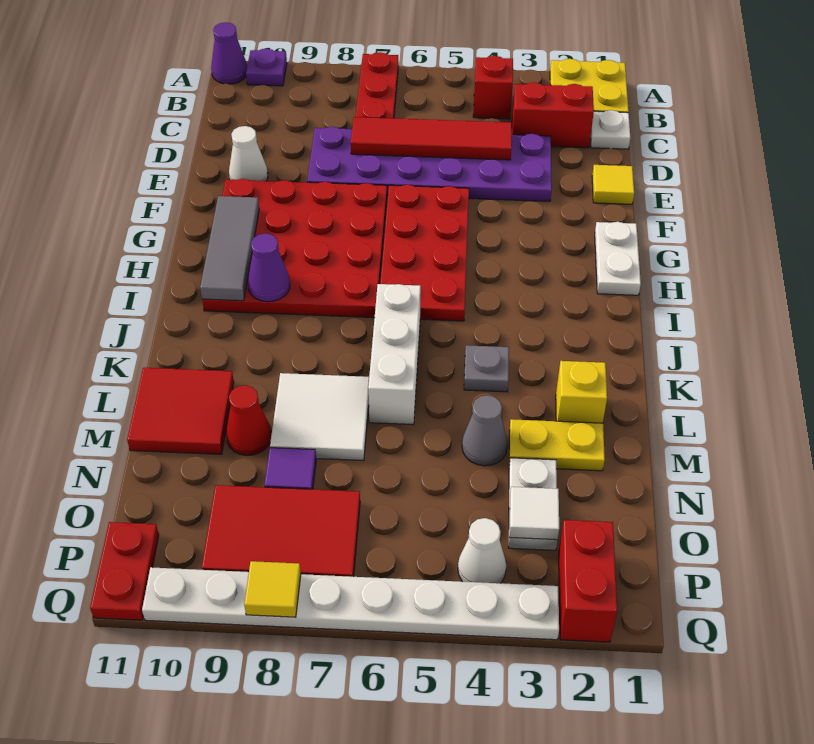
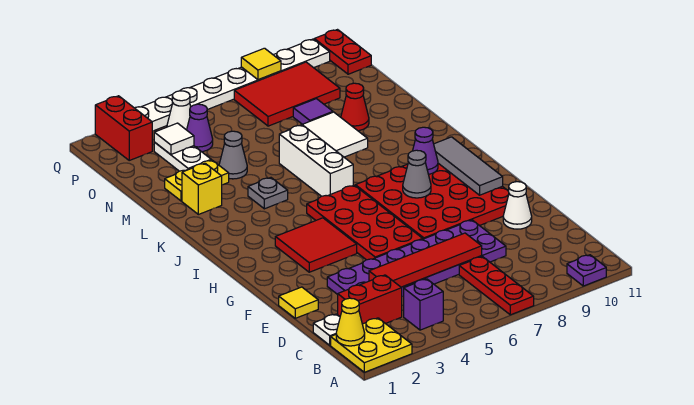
purple cone A11 level 1 -> purple cone O4 level 1
none -> yellow cone B1 level 2
red brick B4 level 1 -> purple brick B4 level 1
white plate G1:H1 level 1 -> none
none -> grey cone H8 level 2
red tile L10:M11 level 1 -> red tile G3:H4 level 1

